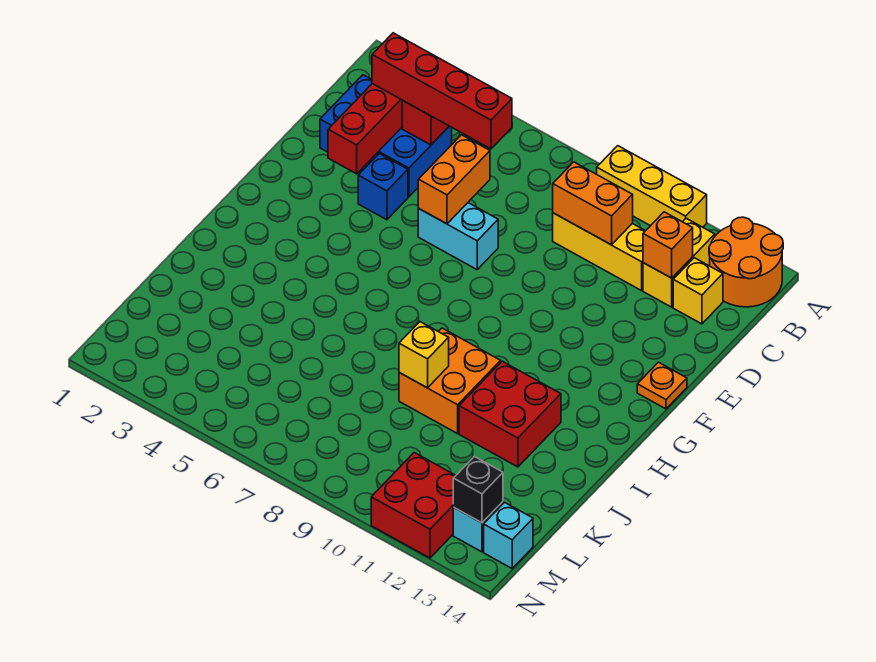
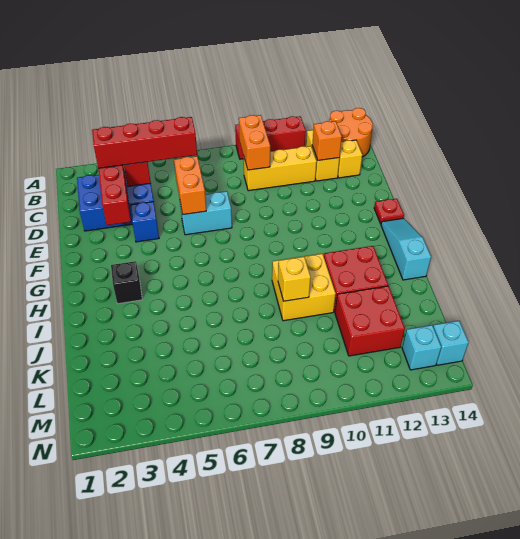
yellow brick A9:A11 level 1 -> red brick A9:A11 level 1
orange brick C9:C10 level 2 -> orange brick B9:C9 level 2
orange plate F14 level 1 -> red plate F14 level 1
none -> cyan slope G14:I14 level 1 top I
orange brick I9:J10 level 1 -> yellow brick I9:J10 level 1
red brick M11:N12 level 1 -> red brick K11:L12 level 1
black brick M13 level 2 -> black brick H3 level 1

